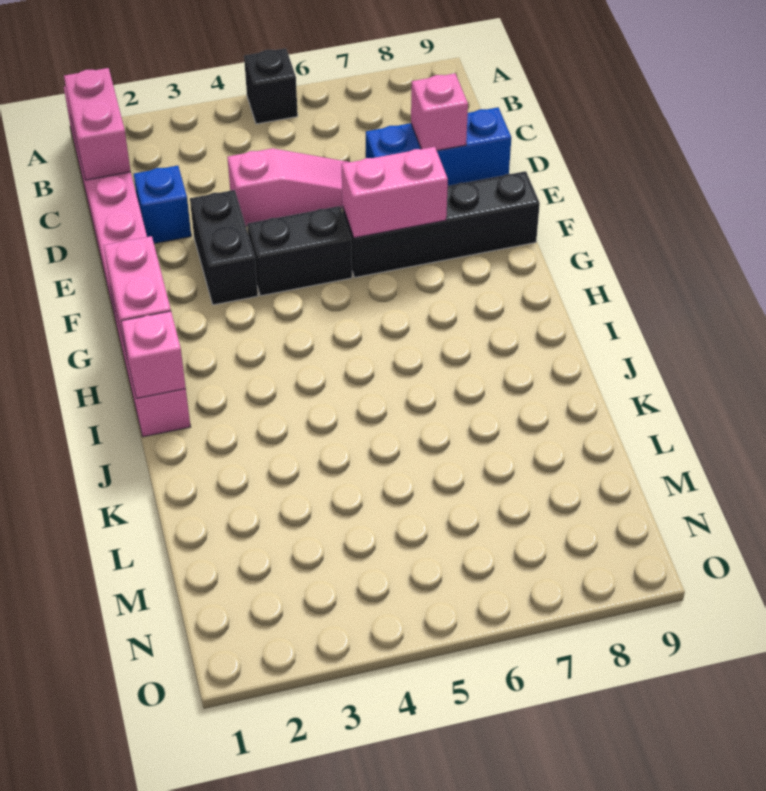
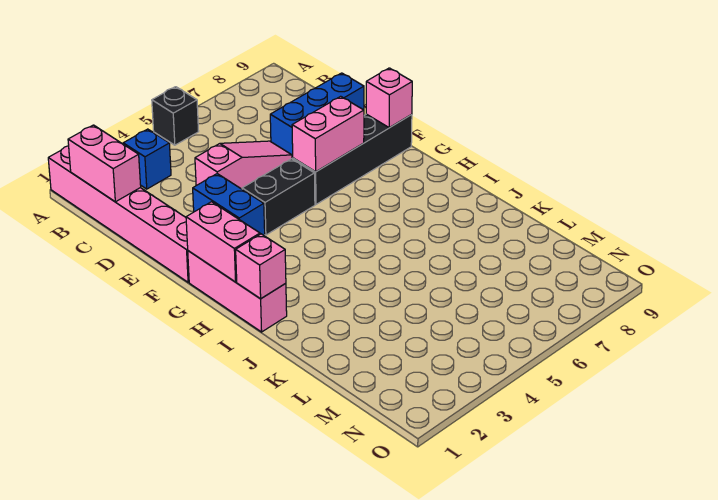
blue brick D2 level 1 -> blue brick B3 level 1
pink brick D8 level 2 -> pink brick F9 level 2
black brick E3:F3 level 1 -> blue brick E3:F3 level 1

